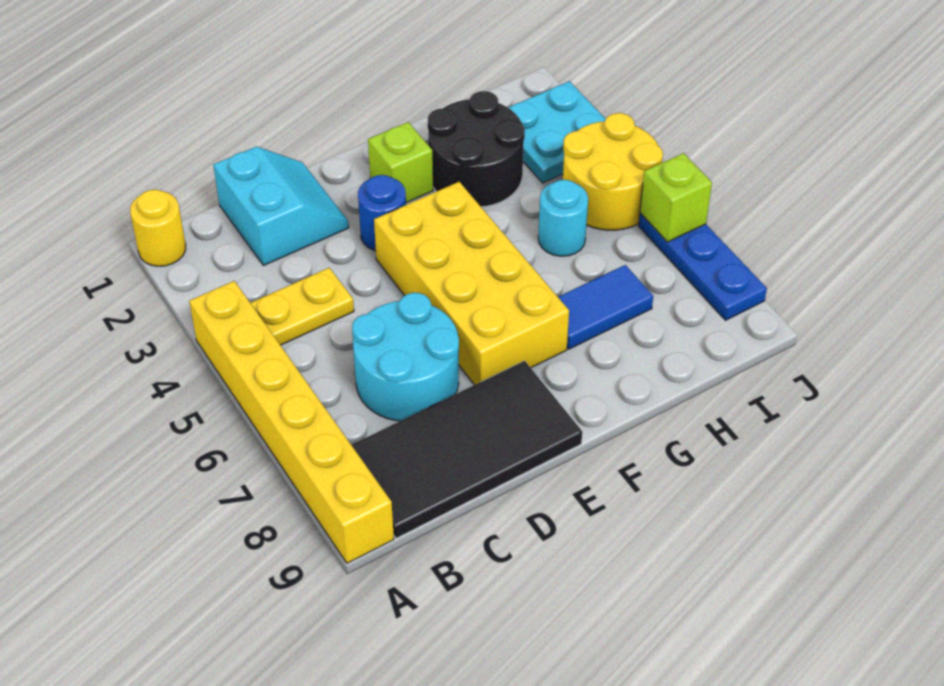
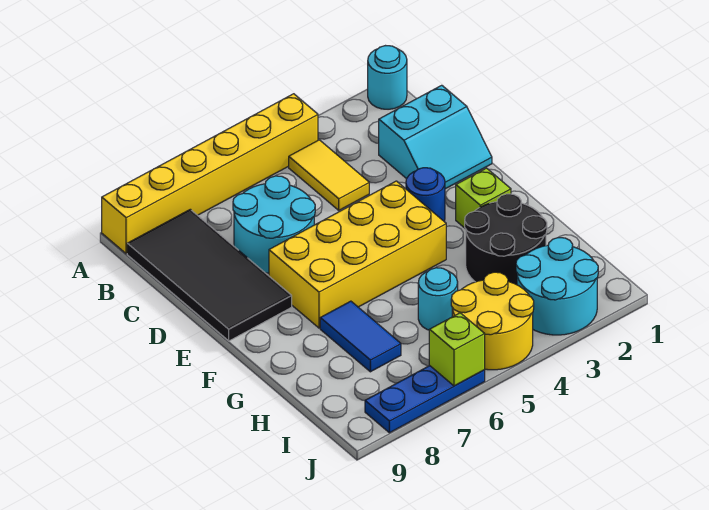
yellow round brick A1 level 1 -> cyan round brick A1 level 1
yellow plate B4:C4 level 1 -> yellow tile B4:C4 level 1
cyan plate I2:J3 level 1 -> cyan round brick I2:J3 level 1

